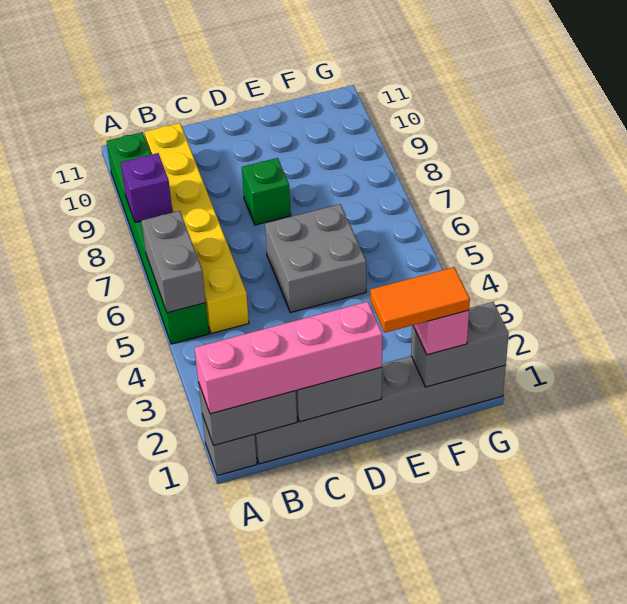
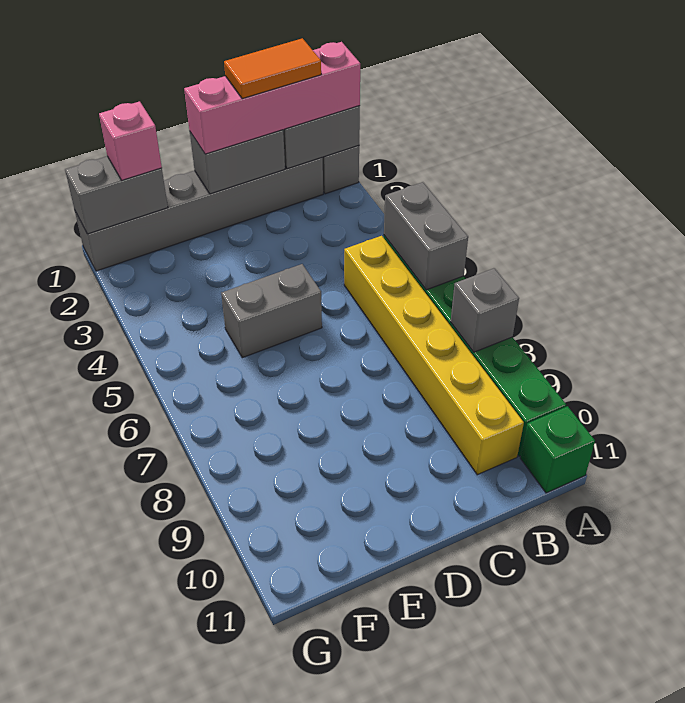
purple brick A8 level 2 -> grey brick A8 level 2
grey brick D5:E6 level 1 -> grey brick D5:E5 level 1
green brick D8 level 1 -> green brick A11 level 1
orange tile E1:F1 level 4 -> orange tile B1:C1 level 4

